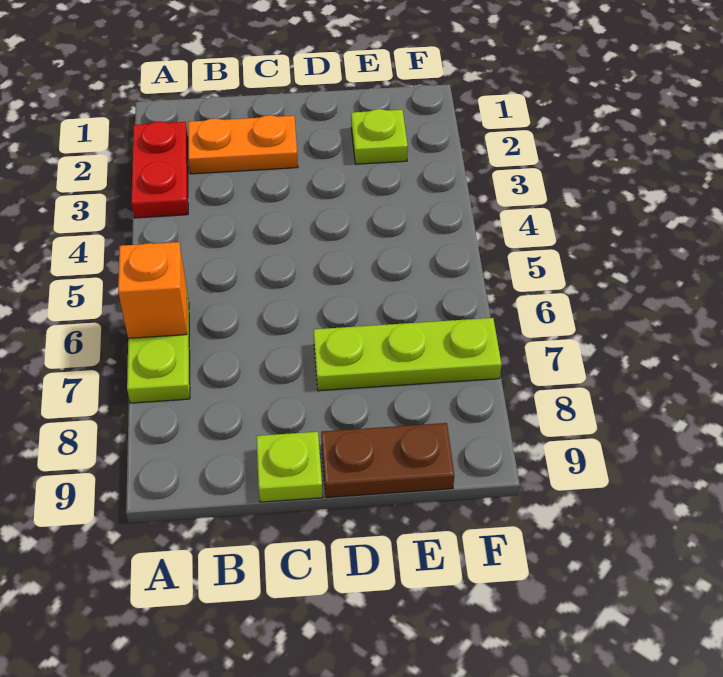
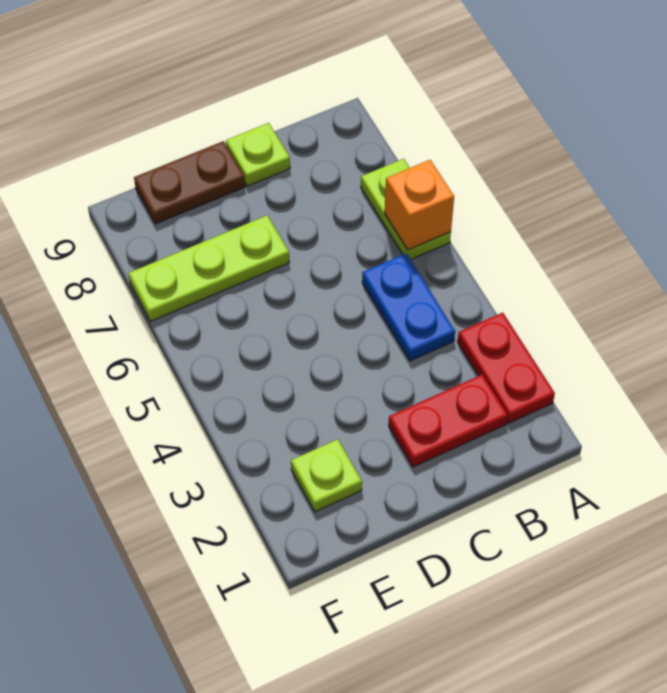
orange plate B2:C2 level 1 -> red plate B2:C2 level 1
none -> blue plate B4:B5 level 1

